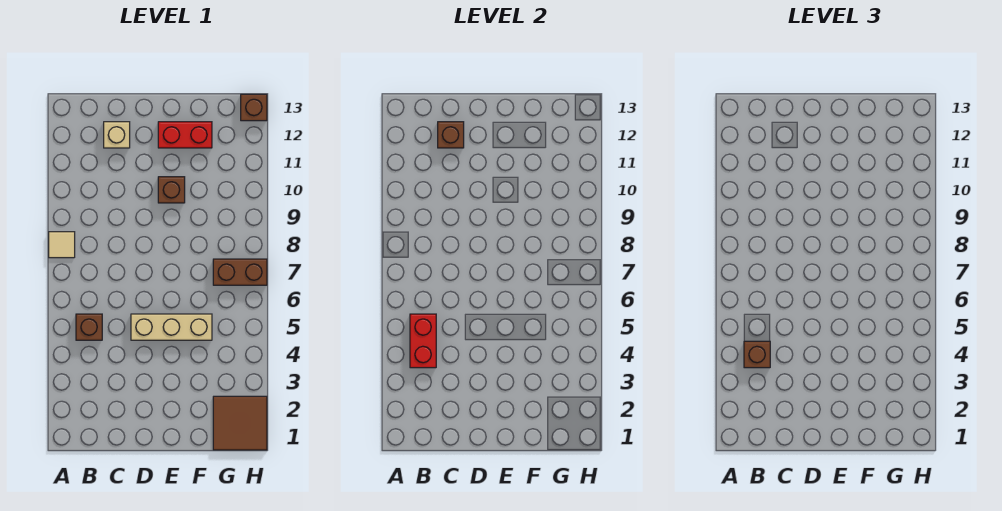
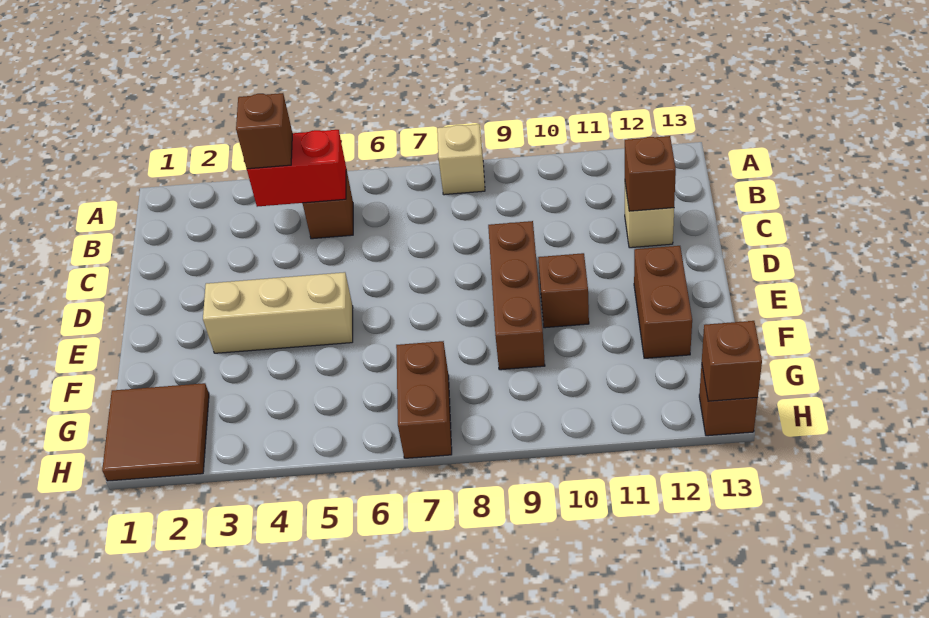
tan tile A8 level 1 -> tan brick A8 level 1
tan brick D5:F5 level 1 -> tan brick E3:E5 level 1
none -> brown brick D9:F9 level 1
red brick E12:F12 level 1 -> brown brick E12:F12 level 1
none -> brown brick H13 level 2

